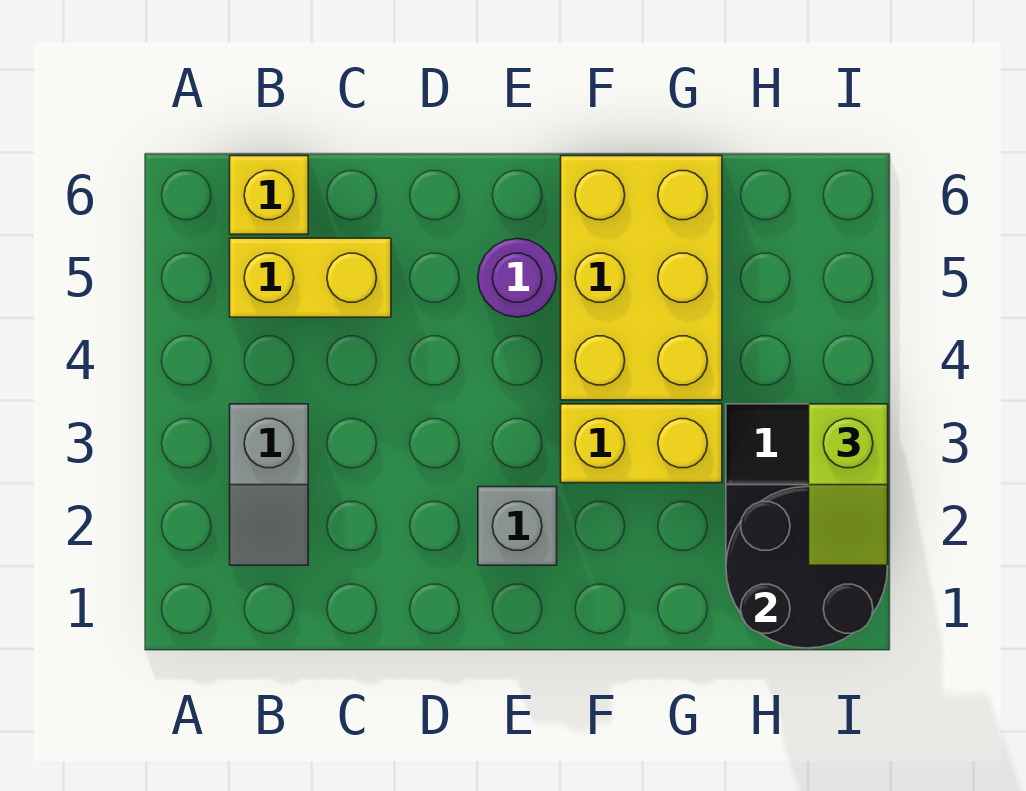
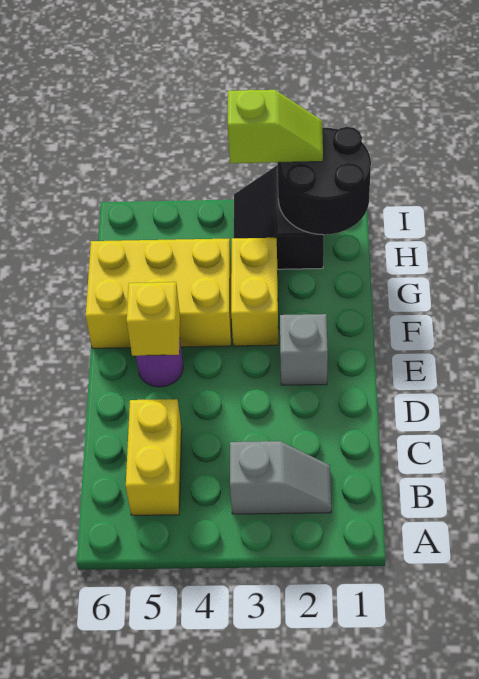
yellow brick B6 level 1 -> yellow brick E5 level 2

